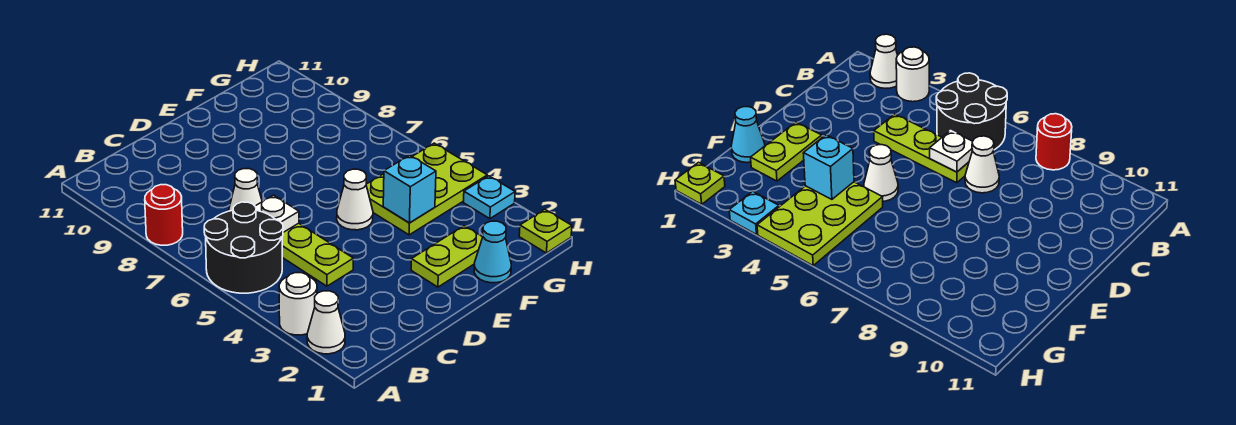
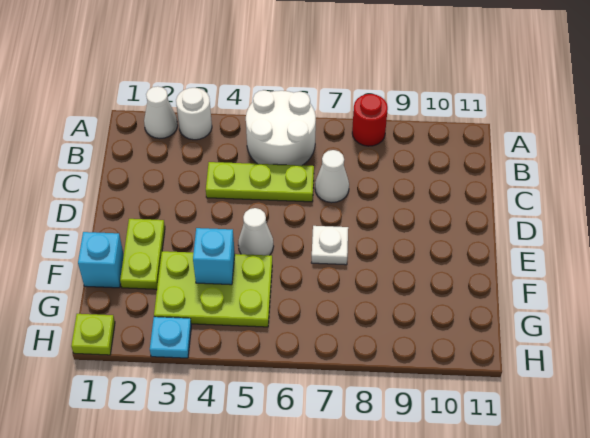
black round brick A5:B6 level 1 -> white round brick A5:B6 level 1
white plate C6 level 2 -> white plate E7 level 1
cyan cone F1 level 1 -> cyan brick F1 level 1
lime plate F4:H5 level 1 -> lime plate F3:G5 level 1

